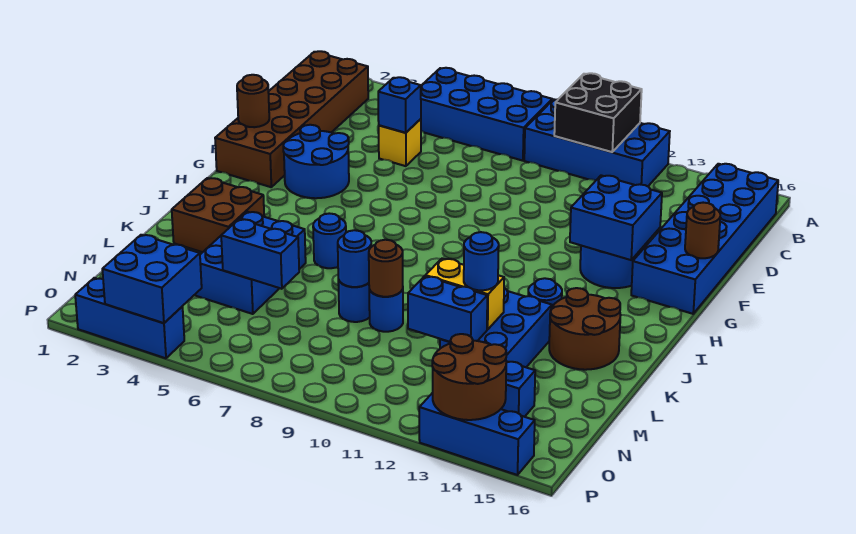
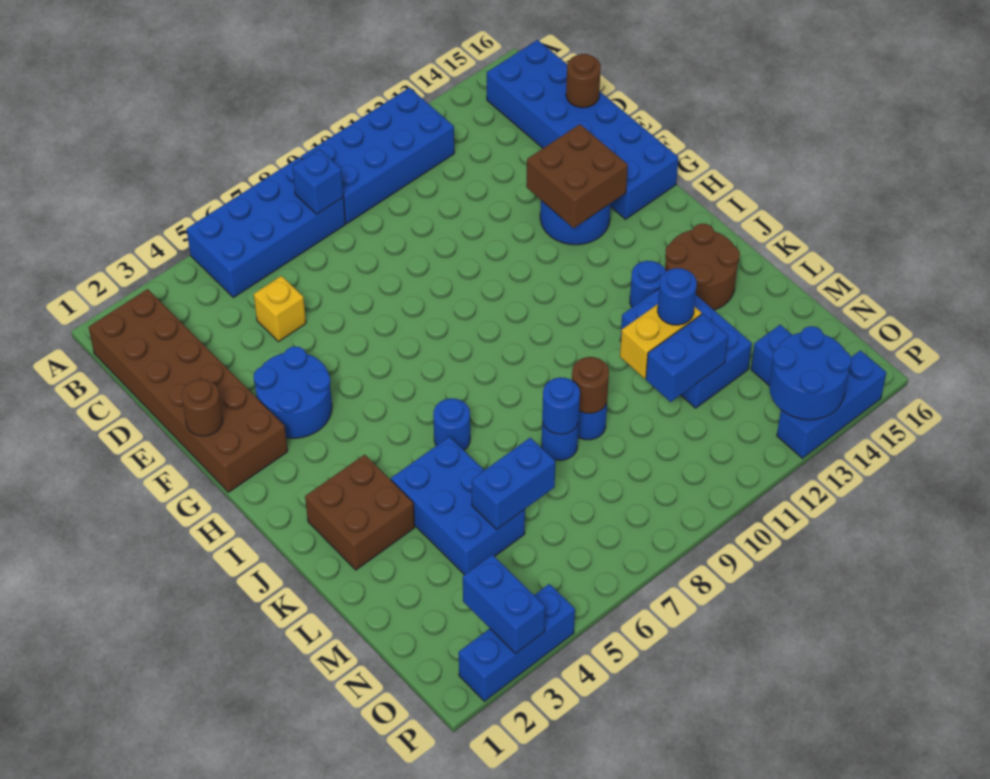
black brick A10:B11 level 2 -> none
blue brick D5 level 2 -> blue brick B8 level 2
blue brick F13:G14 level 2 -> brown brick F13:G14 level 2
brown round brick F16 level 2 -> brown round brick D16 level 2
blue brick O3:P4 level 2 -> blue brick O3:P3 level 2
brown round brick O13:P14 level 2 -> blue round brick O13:P14 level 2

